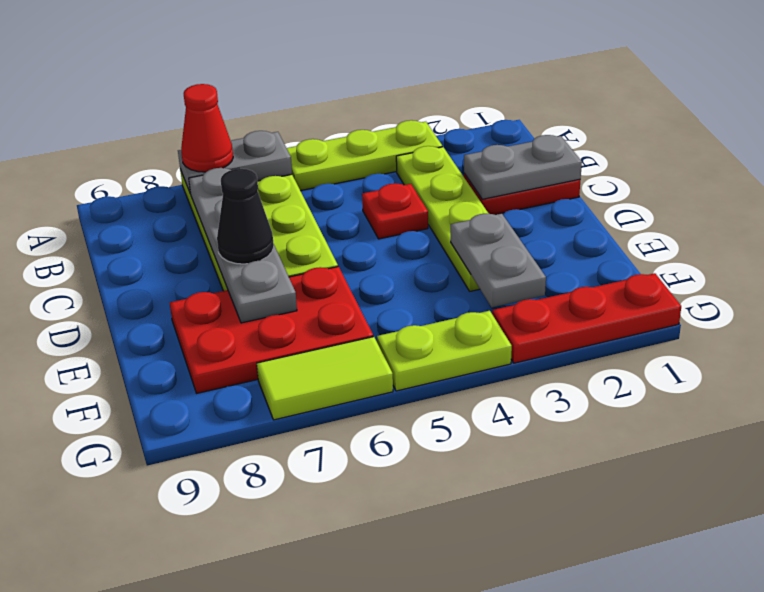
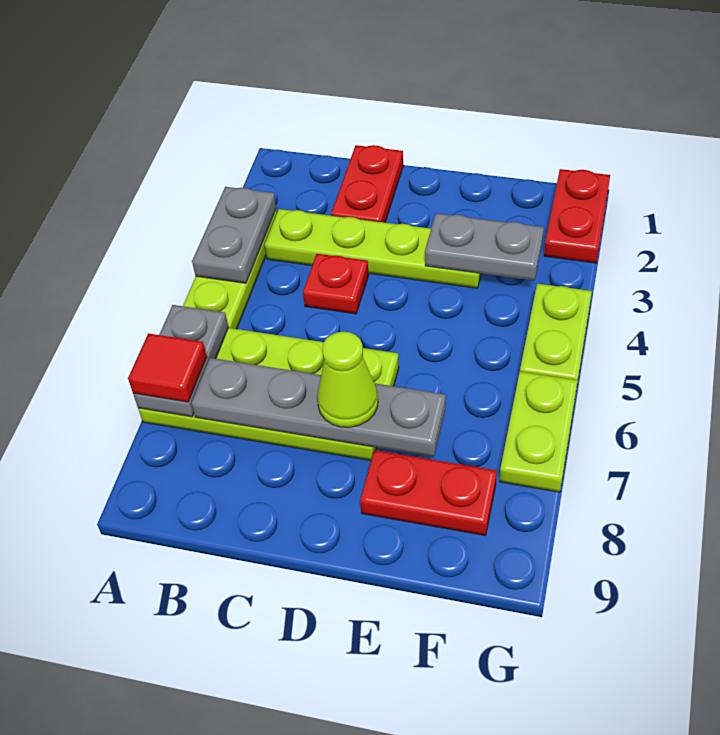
red cone A7 level 3 -> red tile A7 level 3
grey plate C1:C2 level 2 -> grey plate A3:A4 level 2
black cone D7 level 3 -> lime cone D7 level 3
red plate E6:F8 level 1 -> red plate E8:F8 level 1
red plate G1:G3 level 1 -> red plate G1:G2 level 1
lime tile G6:G7 level 1 -> lime plate G6:G7 level 1

